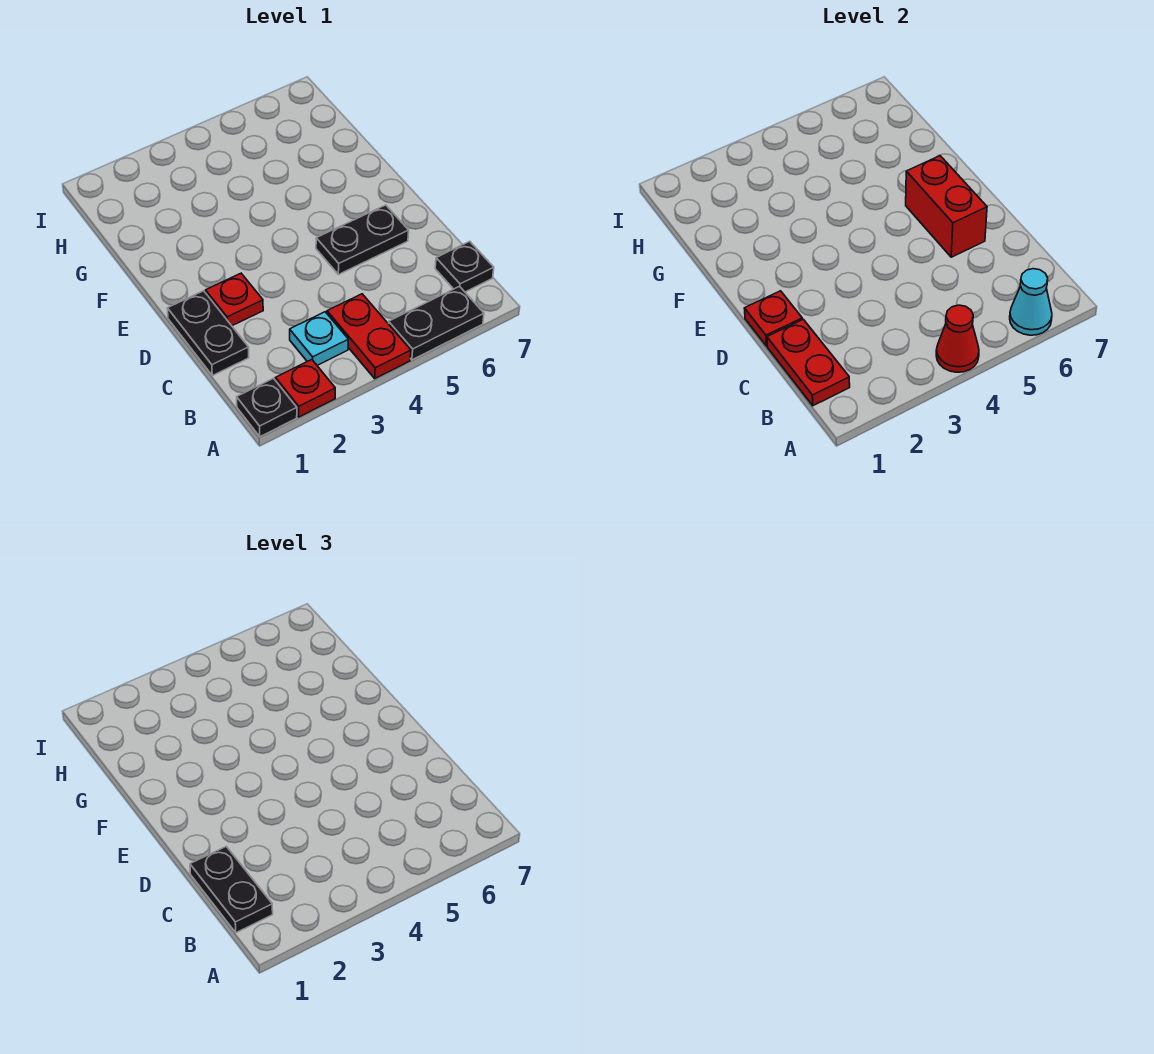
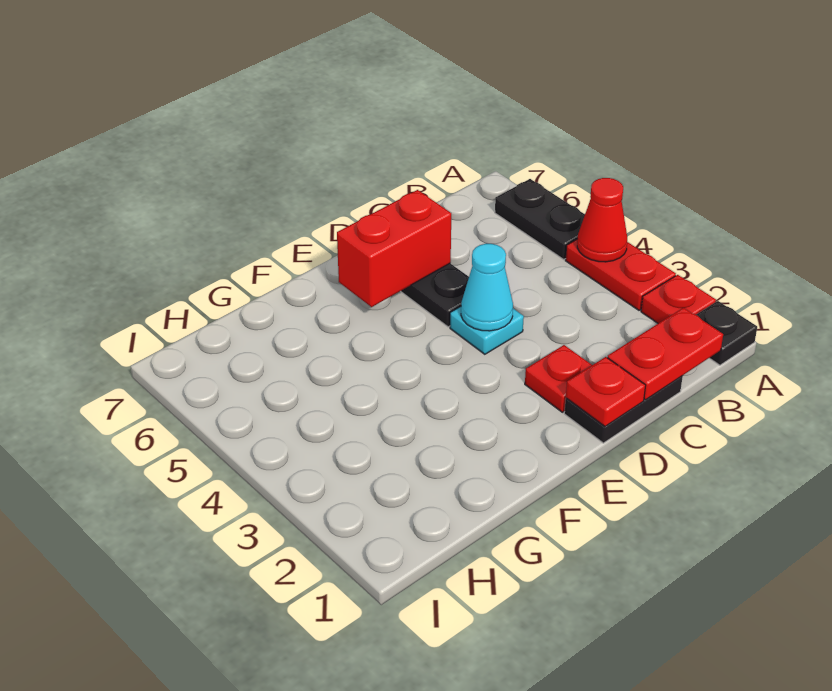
red plate A4:B4 level 1 -> red plate A3:A4 level 1
cyan cone A6 level 2 -> cyan cone D4 level 2
black plate B1:C1 level 3 -> none
cyan plate B3 level 1 -> cyan plate D4 level 1
black plate B7 level 1 -> none

